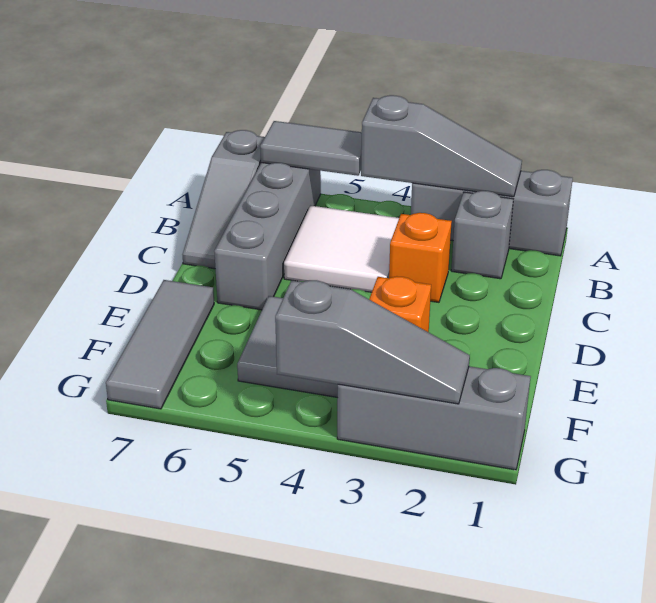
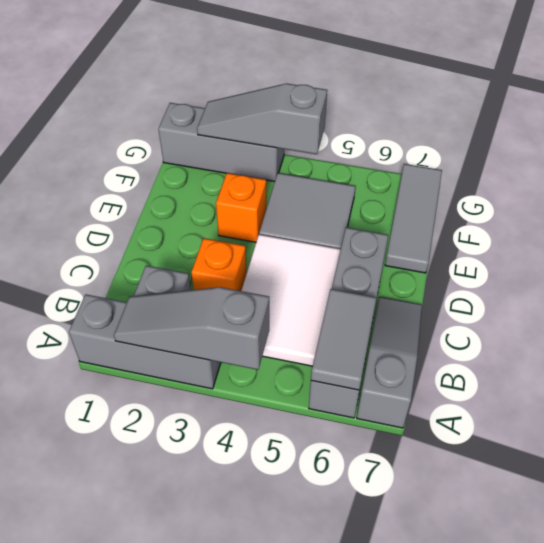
grey tile A5:A6 level 2 -> grey tile A6:B6 level 2
white tile B4:C5 level 1 -> white tile B4:D5 level 1

